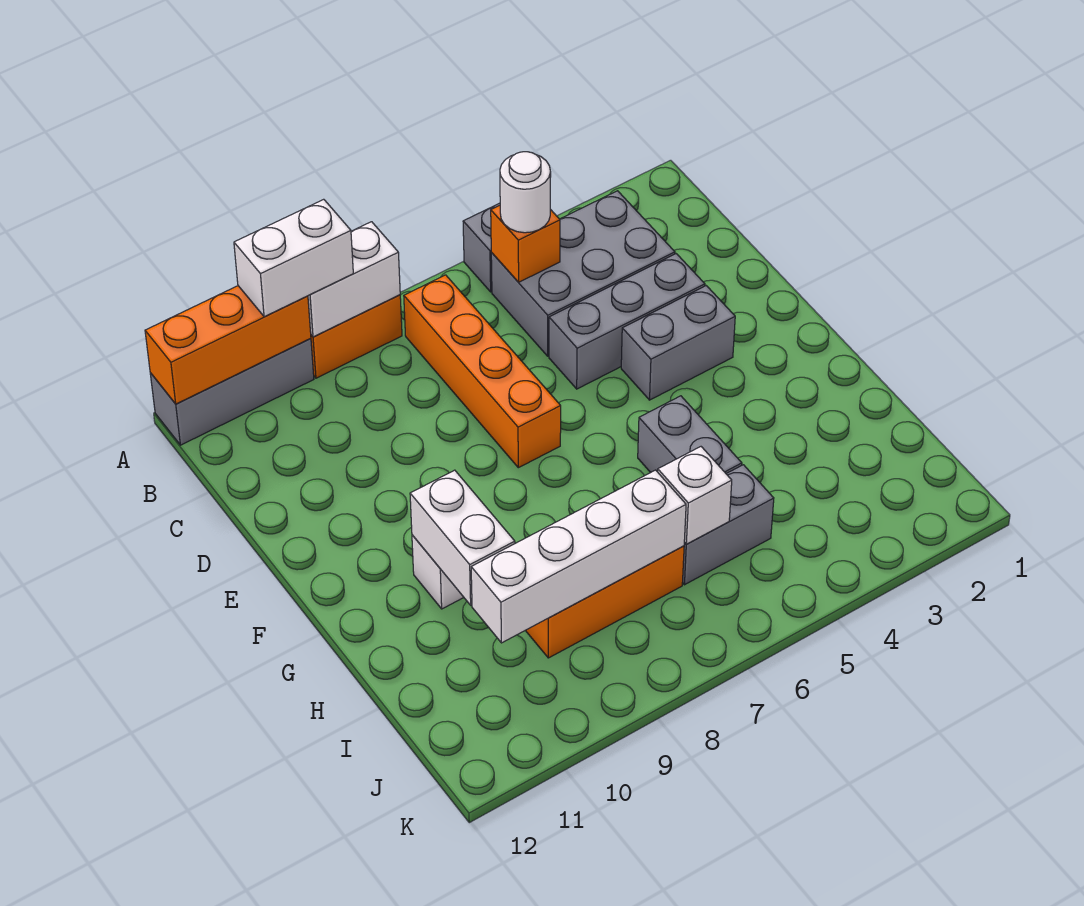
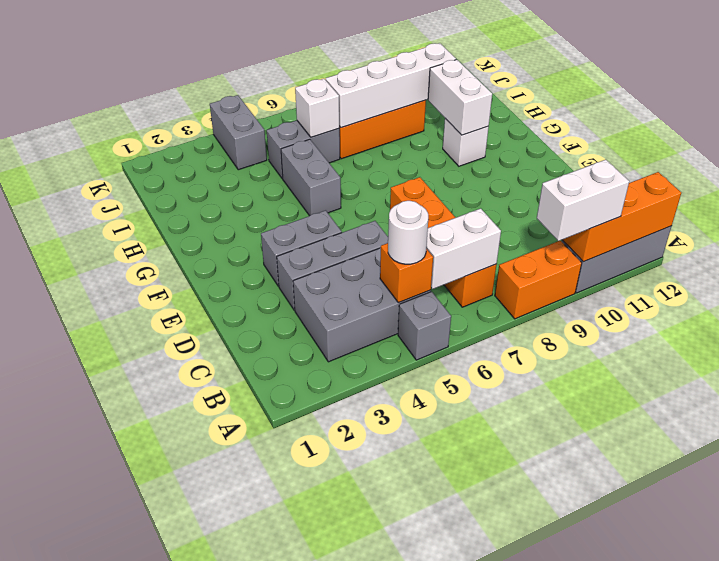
white brick A8:A9 level 2 -> white brick B6:B7 level 2
none -> grey brick J4:K4 level 1

